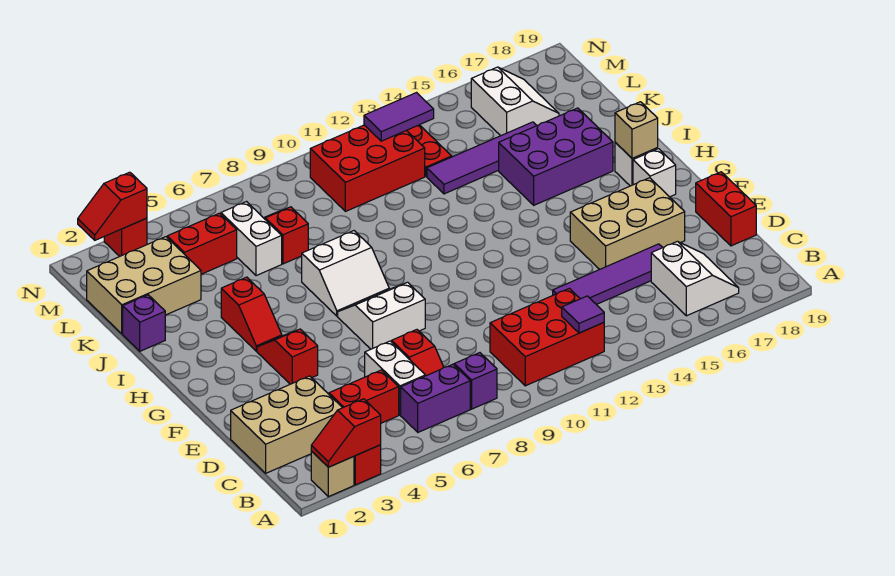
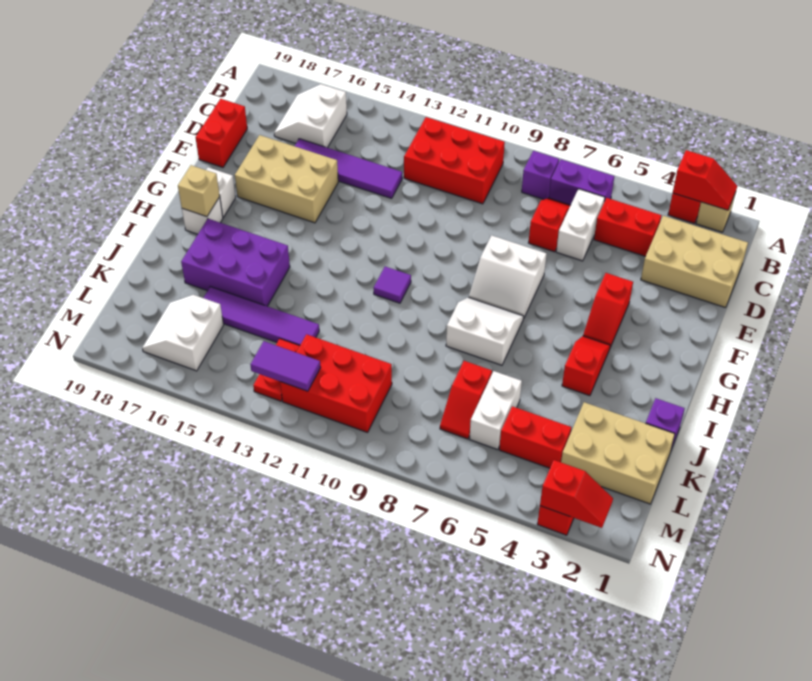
purple tile B12 level 2 -> purple tile H11 level 1

